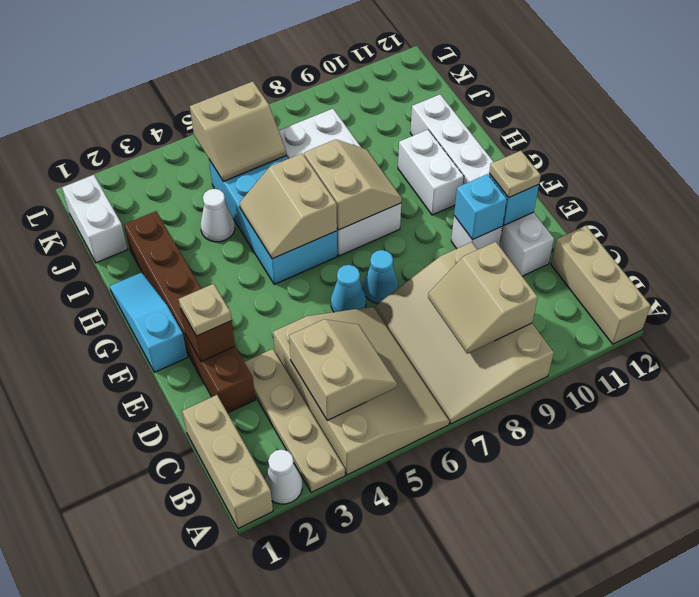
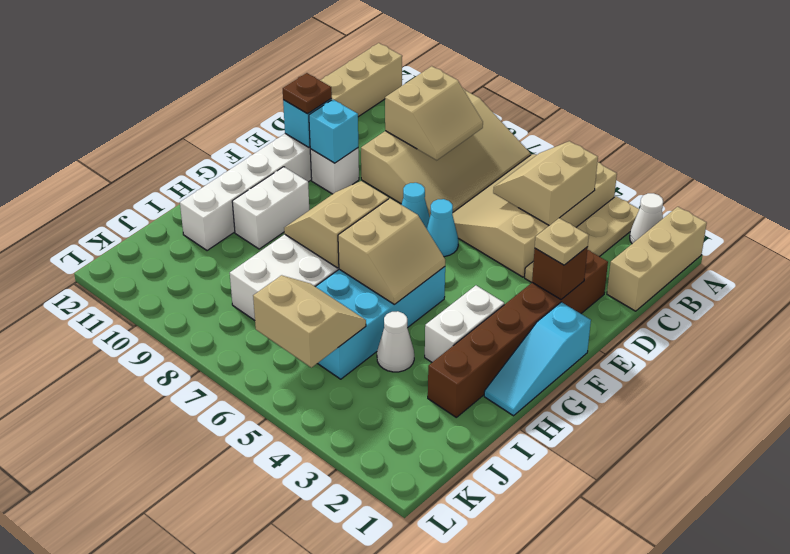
tan plate E11 level 3 -> brown plate E11 level 3
white brick J1:K1 level 1 -> white brick G3:H3 level 1

